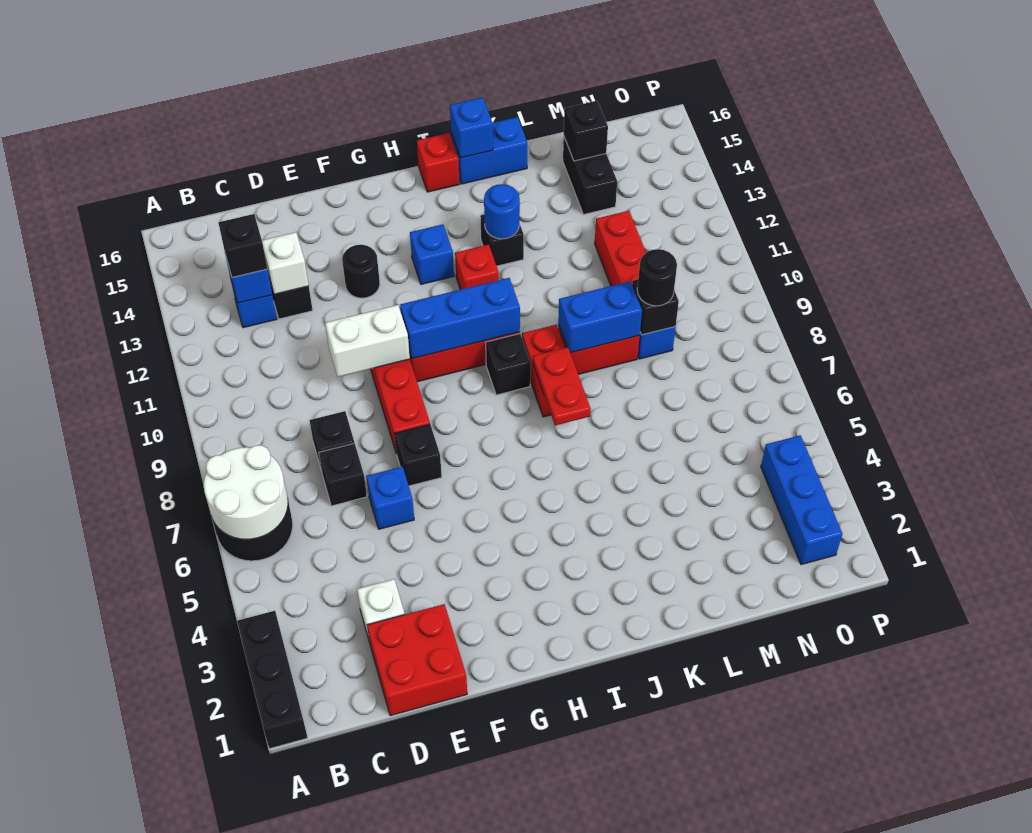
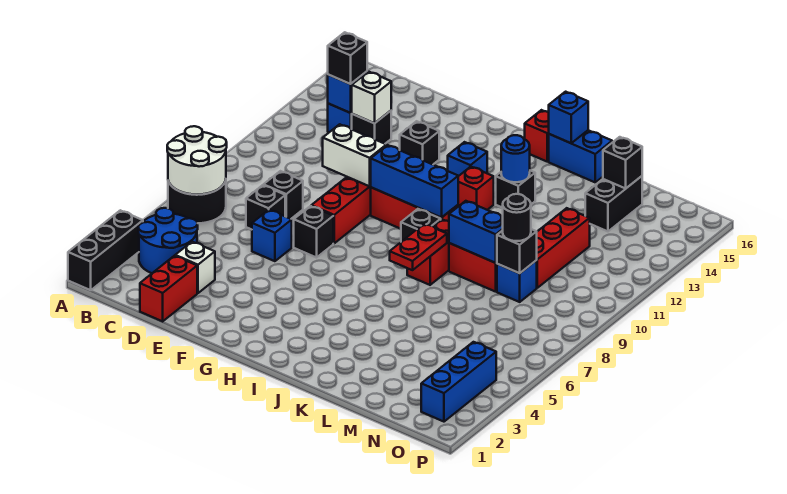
none -> blue round brick B3:C4 level 1
red brick D1:E2 level 1 -> red brick D1:D2 level 1
black round brick F13 level 1 -> black brick F13 level 1

